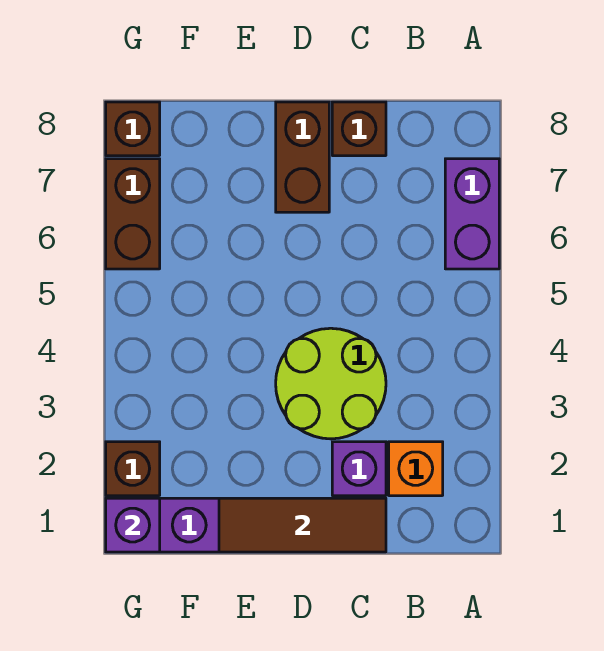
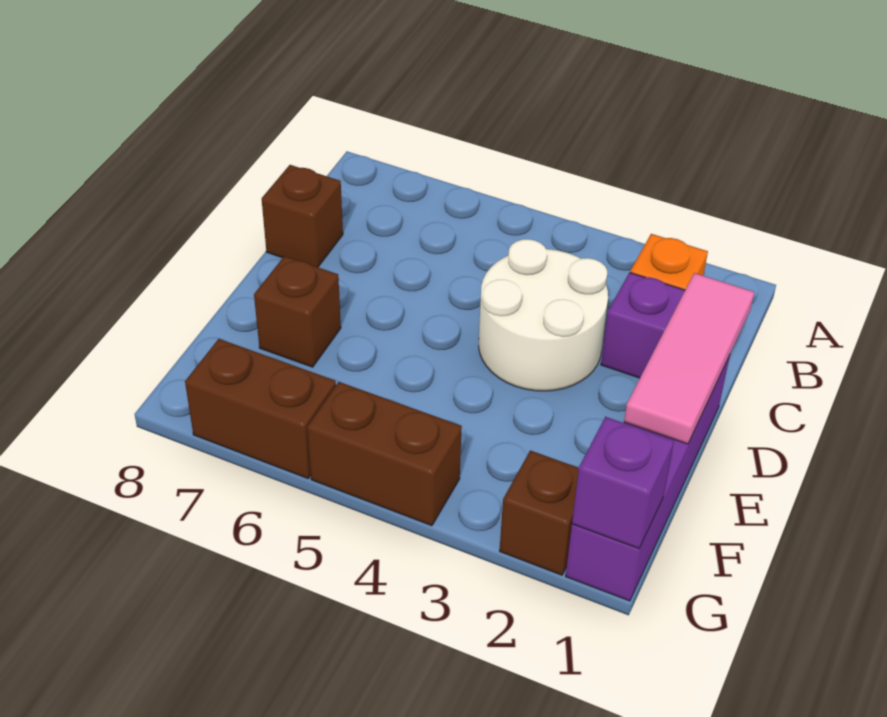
purple brick A6:A7 level 1 -> none
brown tile C1:E1 level 2 -> pink tile C1:E1 level 2
lime round brick C3:D4 level 1 -> white round brick C3:D4 level 1
brown brick D7:D8 level 1 -> brown brick G4:G5 level 1
brown brick G8 level 1 -> brown brick E7 level 1

